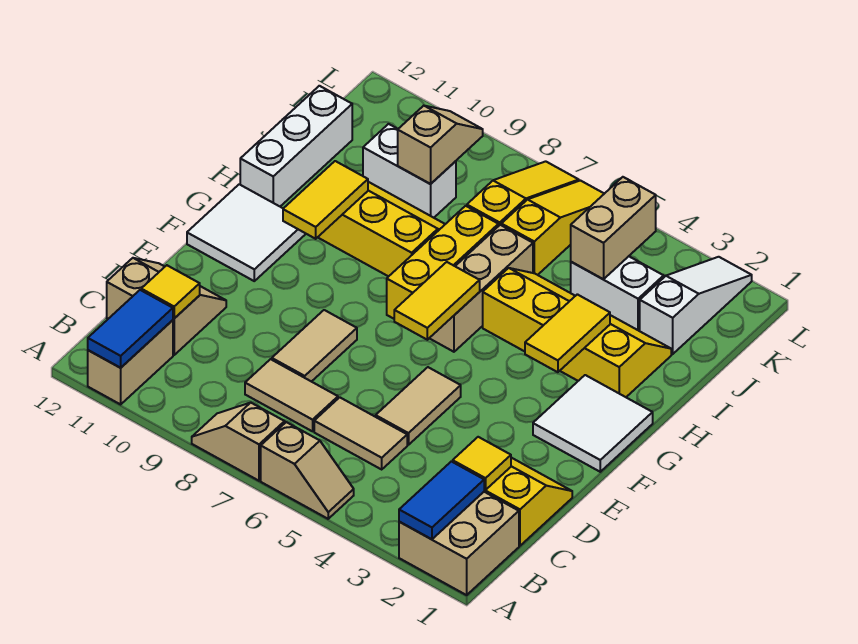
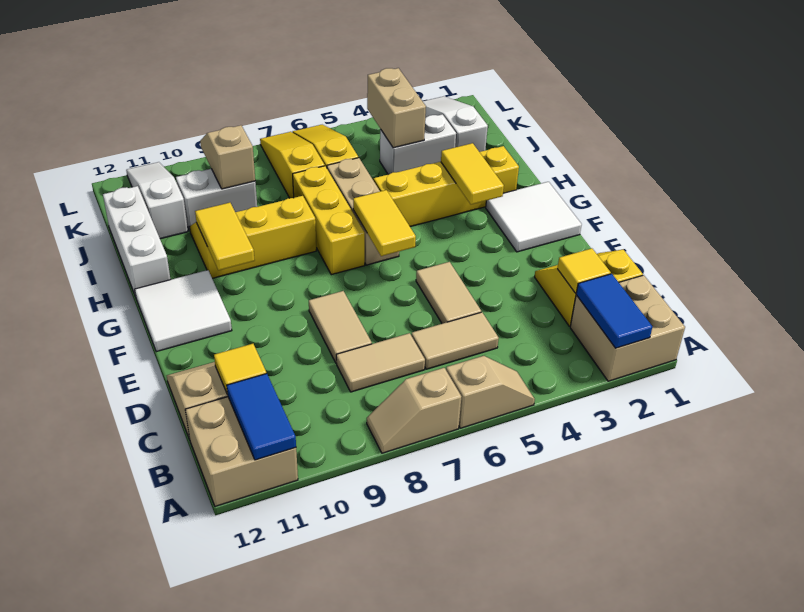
tan brick A11:B11 level 1 -> tan brick A11:B12 level 1
none -> white slope J11:L11 level 1 top J

